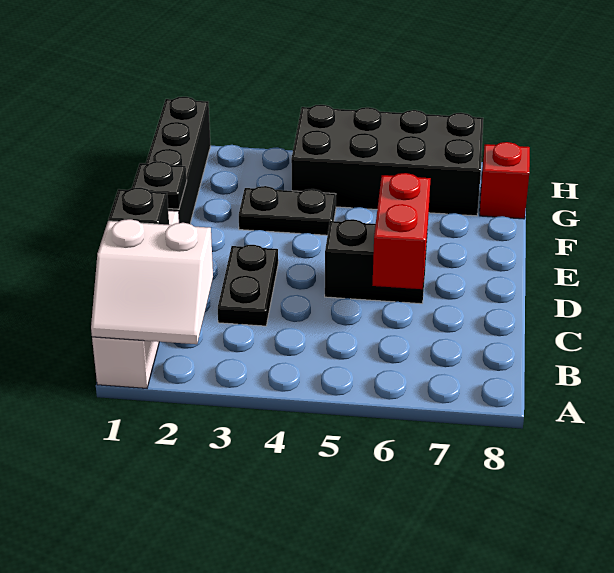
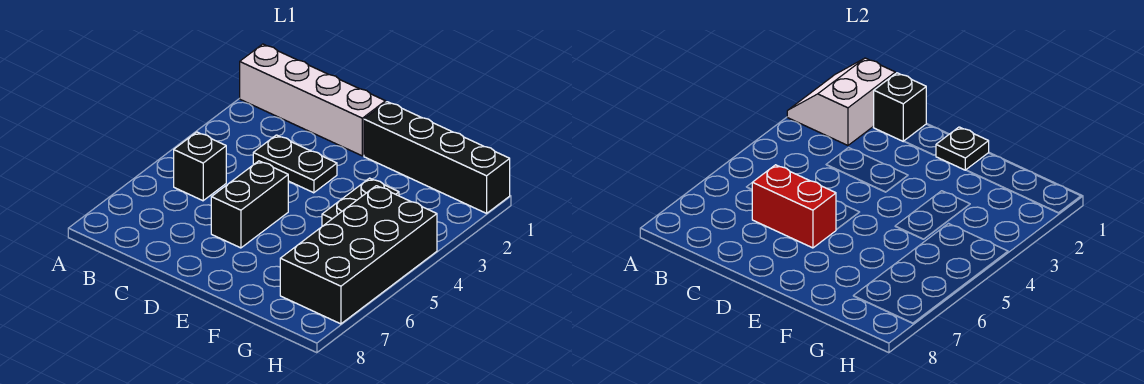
none -> black brick B5 level 1
red brick G8 level 1 -> none

